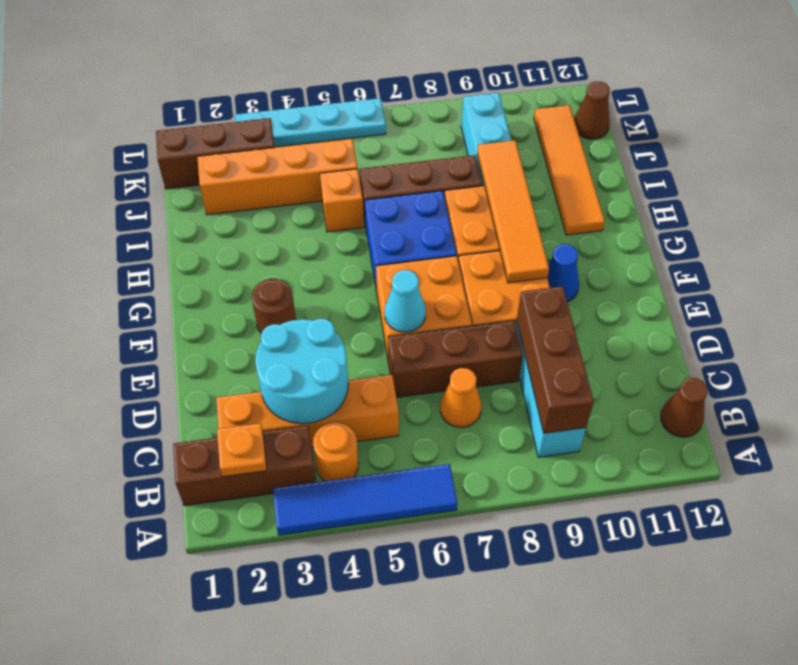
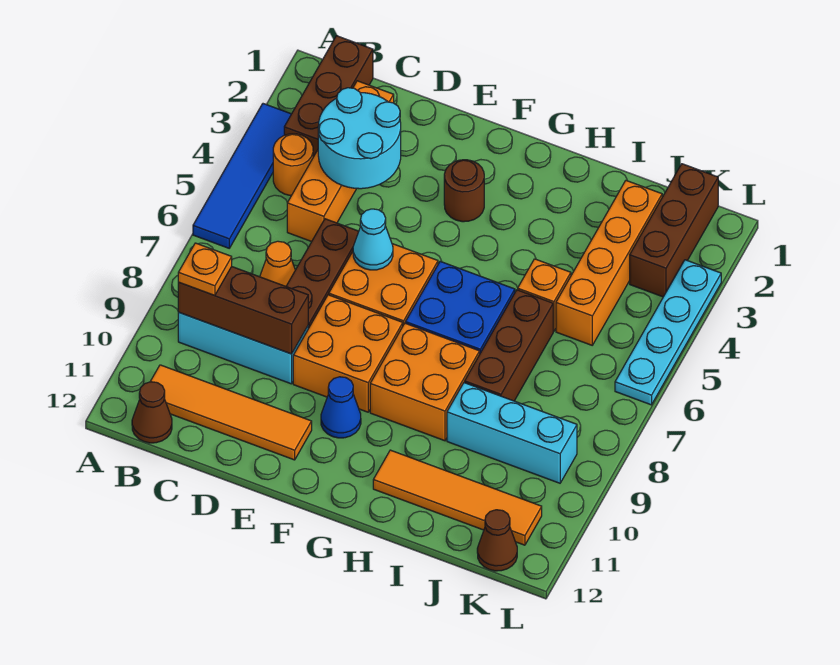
orange plate B2 level 2 -> orange plate B9 level 3
orange tile F9:I9 level 2 -> orange tile B11:E11 level 1

